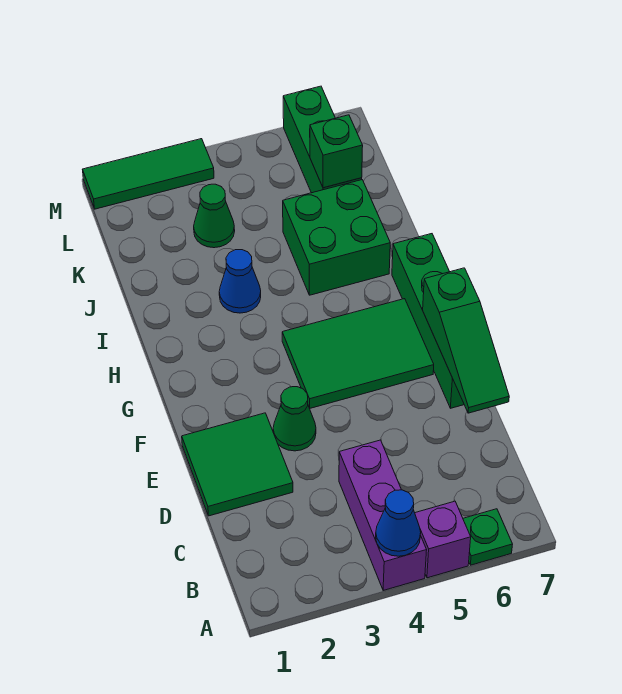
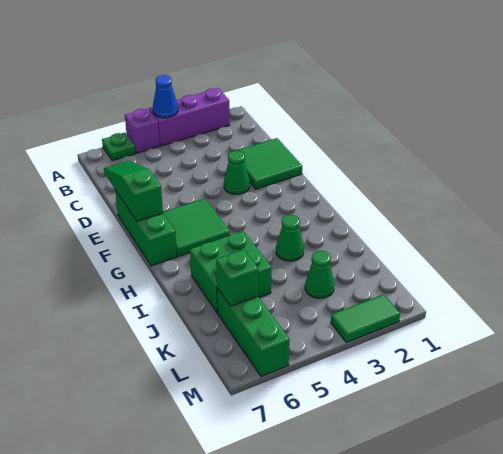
purple brick A4:C4 level 1 -> purple brick A2:A4 level 1
green brick E7:H7 level 1 -> green brick E7:G7 level 1
green tile F4:G6 level 1 -> green tile F5:G6 level 1
blue cone I3 level 1 -> green cone I3 level 1
green tile M1:M3 level 1 -> green tile M2:M3 level 1

